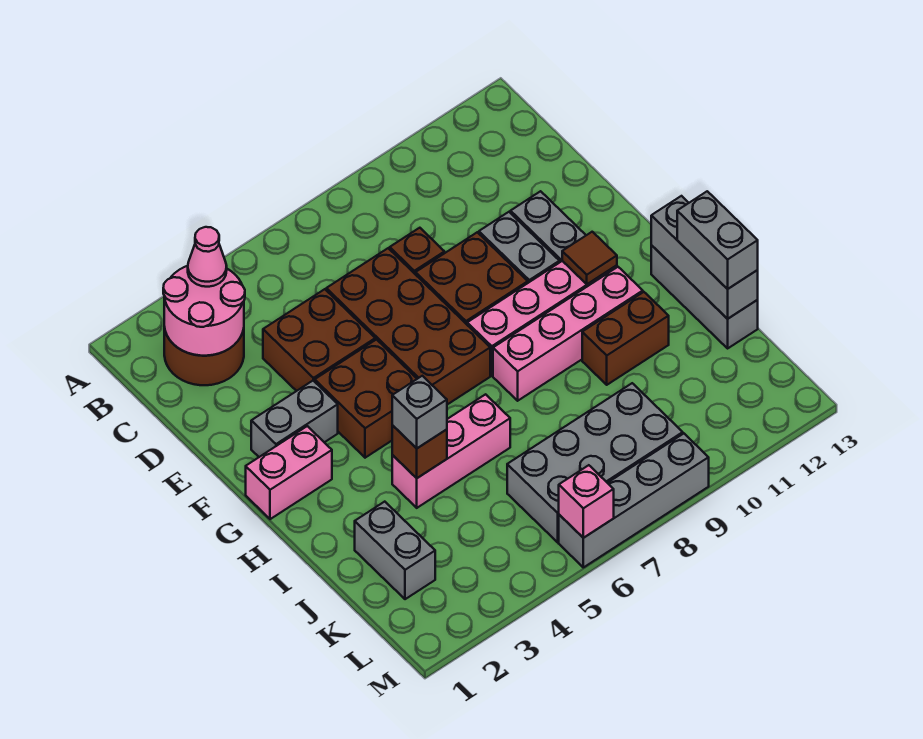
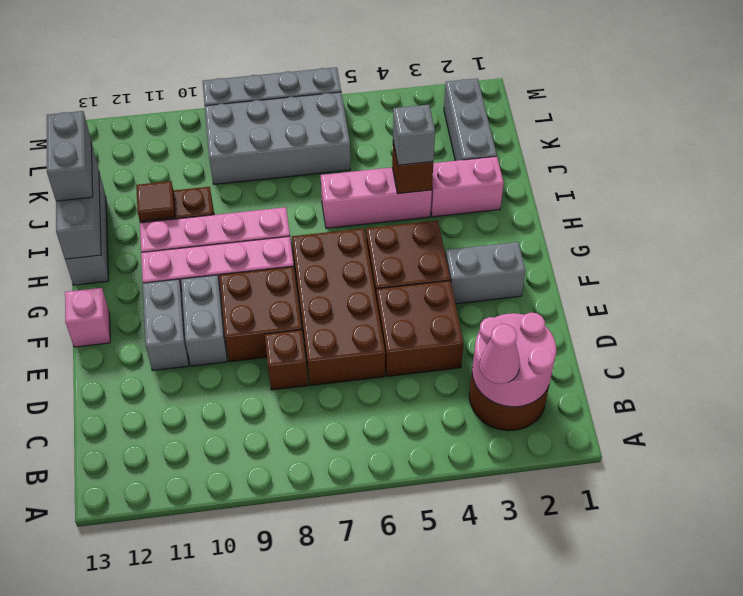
pink brick G1:G2 level 1 -> pink brick I2:I3 level 1
brown tile G11 level 2 -> brown tile I11 level 2
grey brick J2:K2 level 1 -> grey brick J2:L2 level 1
pink brick M6 level 2 -> pink brick F13 level 1

